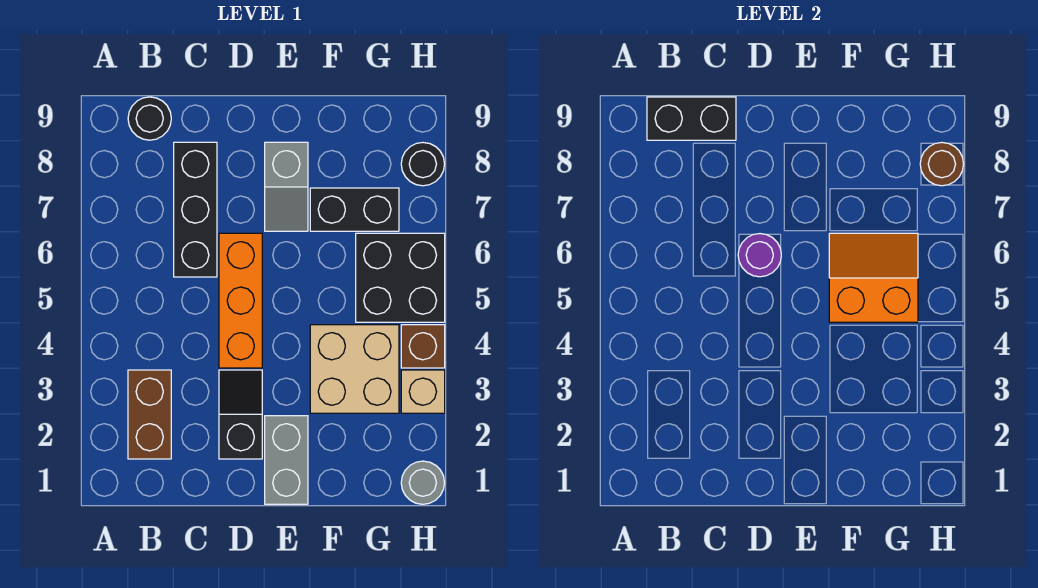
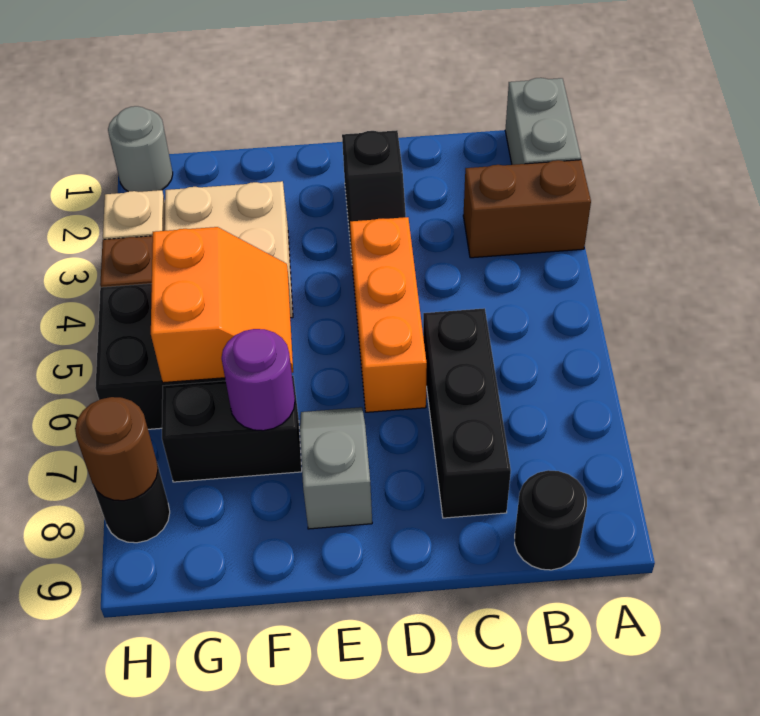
brown brick B2:B3 level 1 -> brown brick A3:B3 level 1
black brick B9:C9 level 2 -> none
purple round brick D6 level 2 -> purple round brick F7 level 2
grey brick E1:E2 level 1 -> grey brick A1:A2 level 1
orange slope F5:G6 level 2 top 5 -> orange slope F5:G6 level 2 top G

